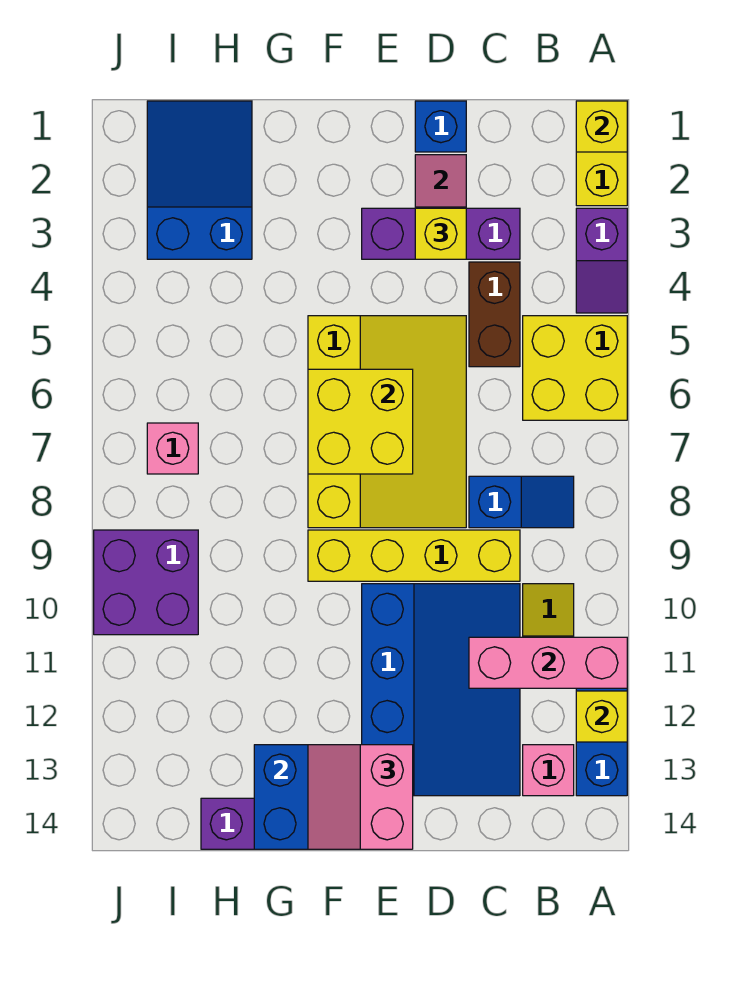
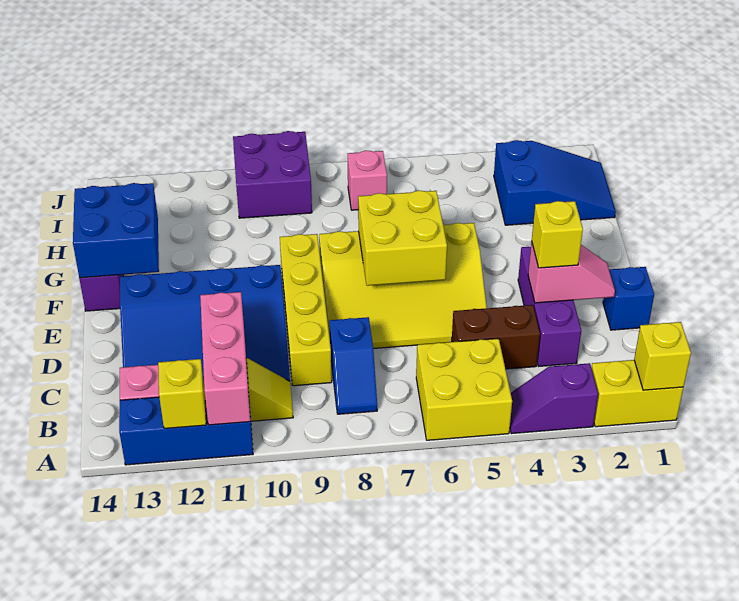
pink slope E13:F14 level 3 top E -> none

